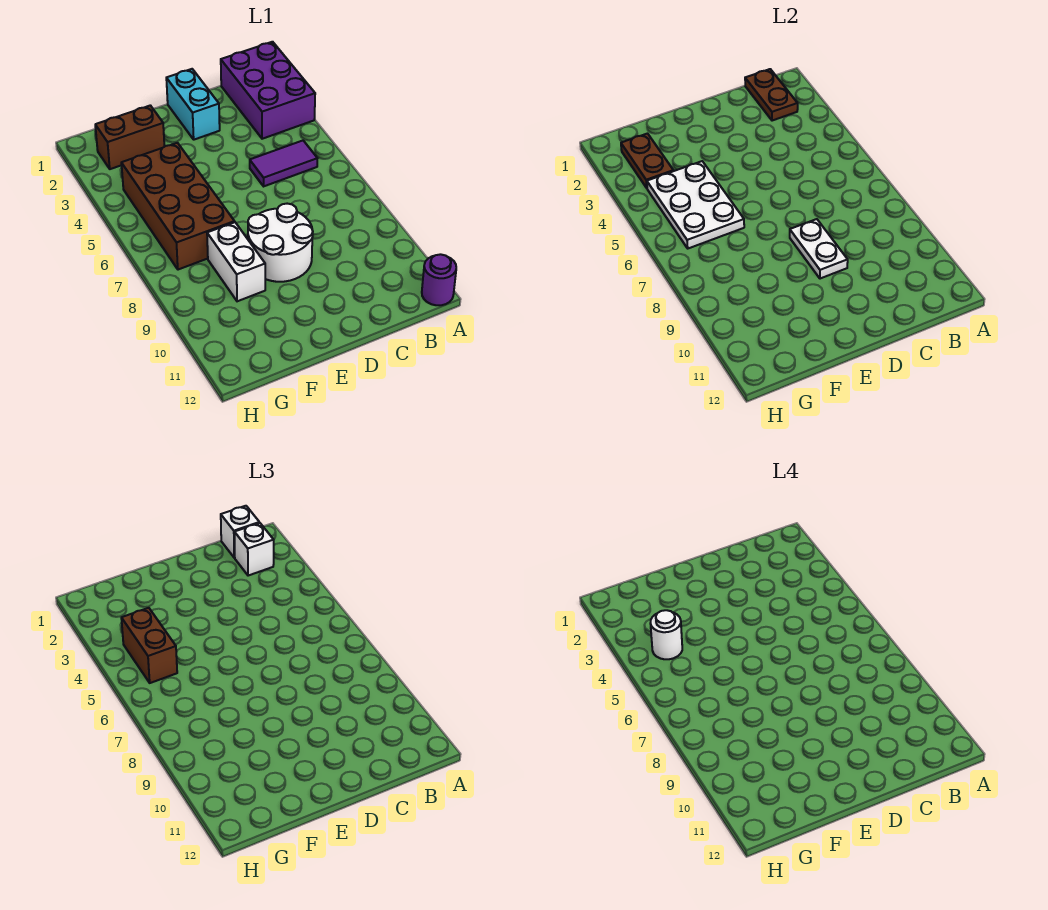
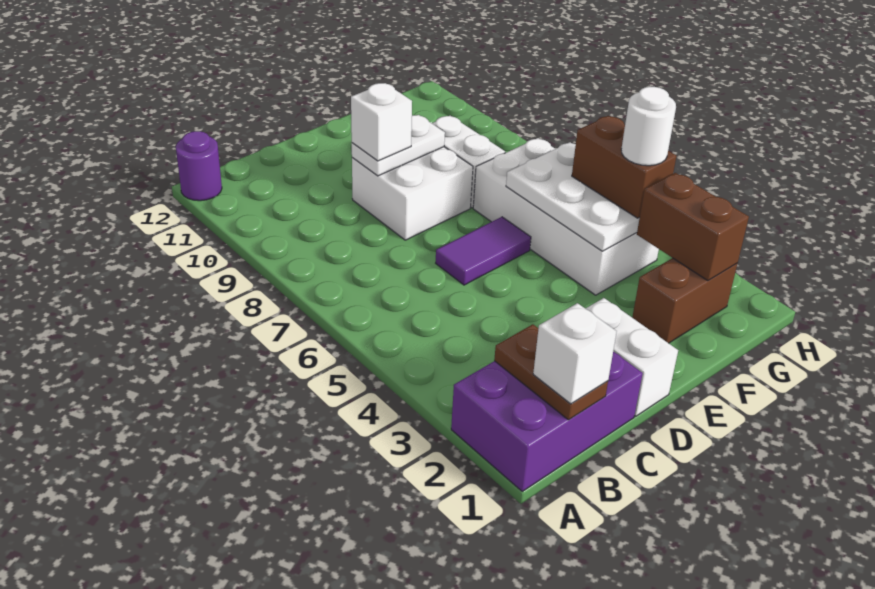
purple brick A1:B3 level 1 -> purple brick A1:C2 level 1
white brick B2 level 3 -> white brick D9 level 3
purple tile B5:C5 level 1 -> purple tile D6:E6 level 1
cyan brick D1:D2 level 1 -> white brick D1:D2 level 1
white round brick D8:E9 level 1 -> white brick D8:E9 level 1
white plate D8:D9 level 2 -> white plate D9:E9 level 2
brown brick F4:G7 level 1 -> white brick F4:G7 level 1
brown plate G2:G3 level 2 -> brown brick G2:G3 level 2

